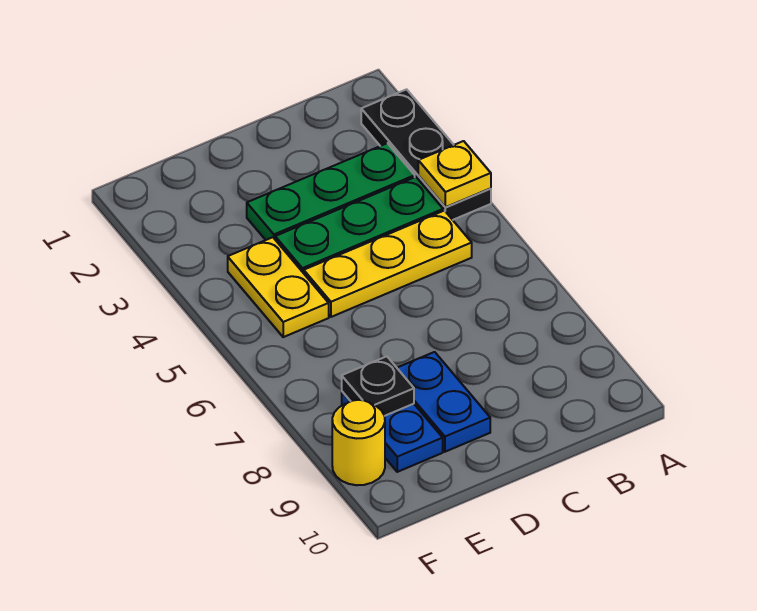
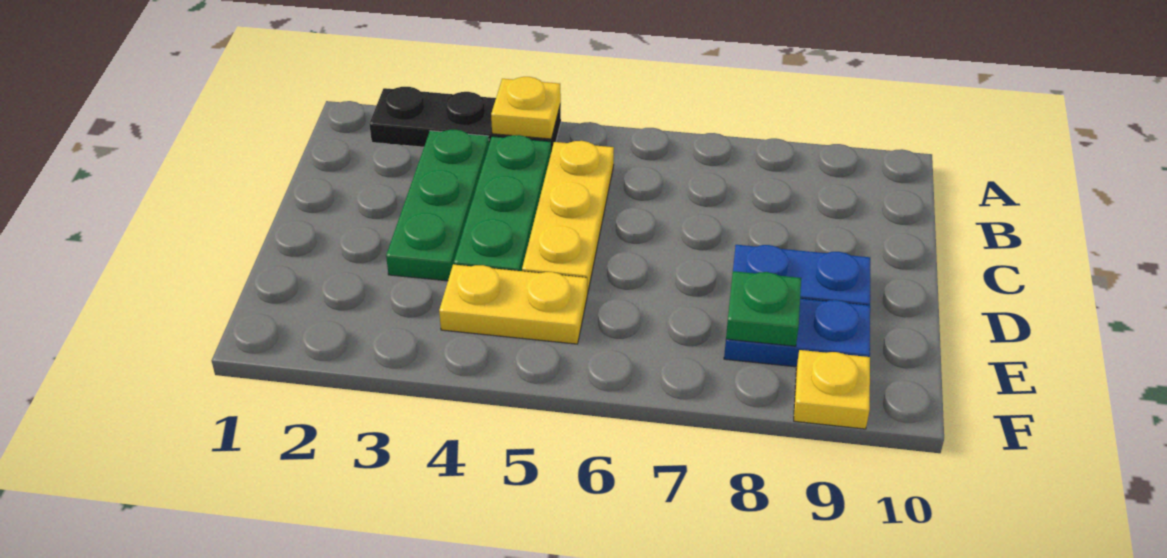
black plate E8 level 2 -> green plate E8 level 2
yellow round brick F9 level 1 -> yellow plate F9 level 1

